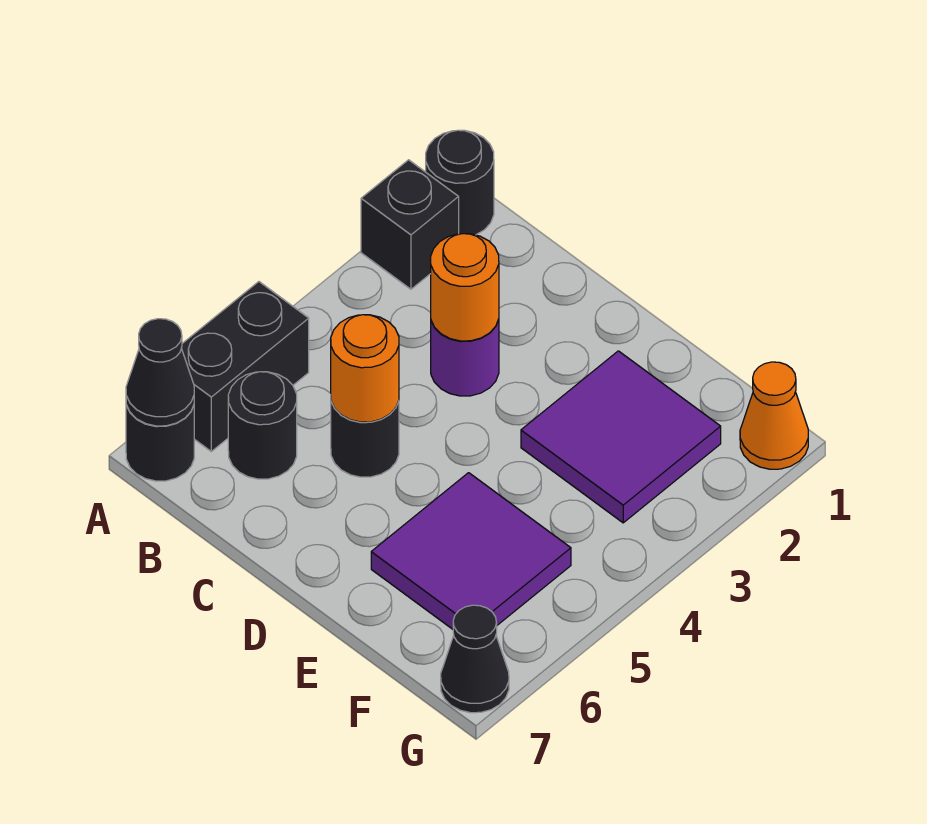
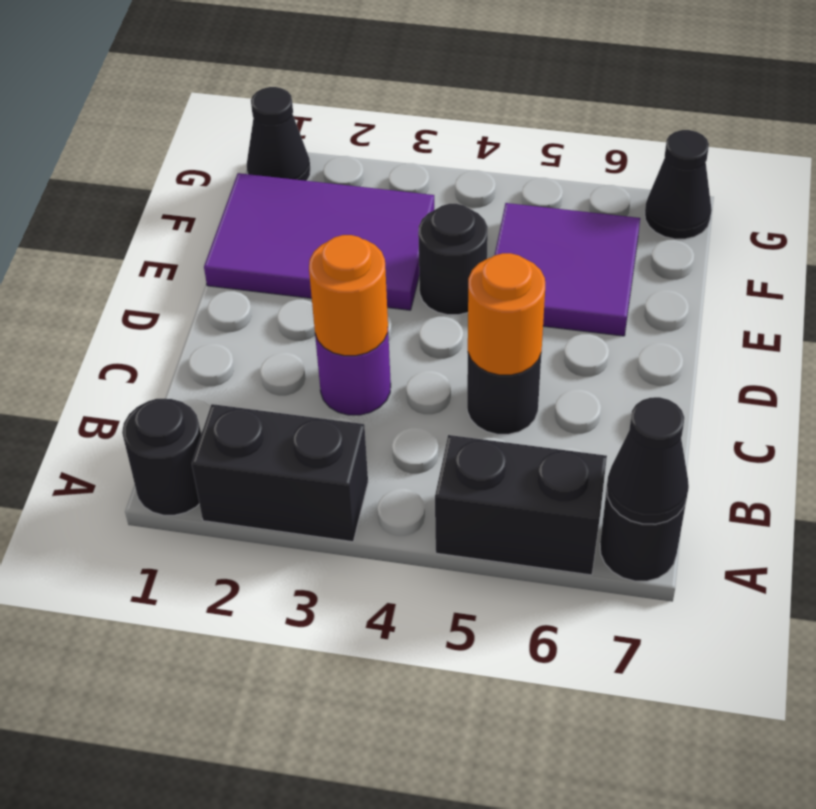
black brick A2 level 1 -> black brick A2:A3 level 1
black round brick B6 level 1 -> black round brick E4 level 1
purple tile E2:F3 level 1 -> purple tile E1:F3 level 1
orange cone G1 level 1 -> black cone G1 level 1

